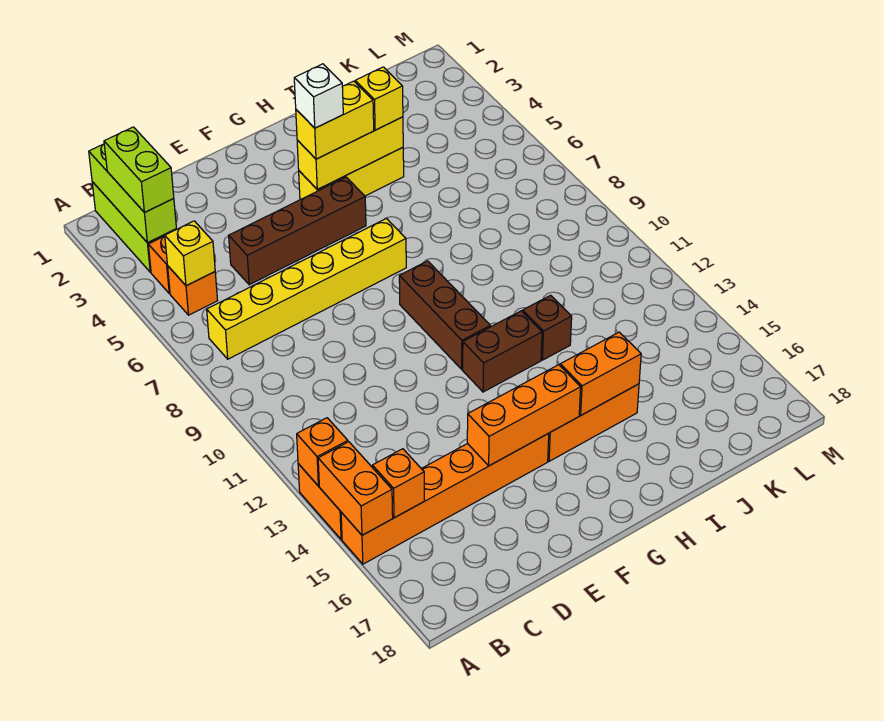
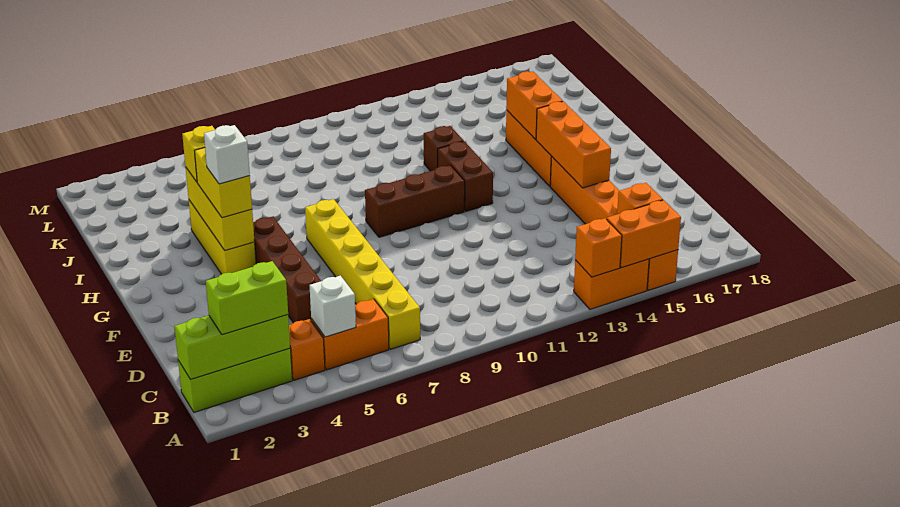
orange brick B5 level 1 -> orange brick B5:B6 level 1
yellow brick B5 level 2 -> white brick B5 level 2

